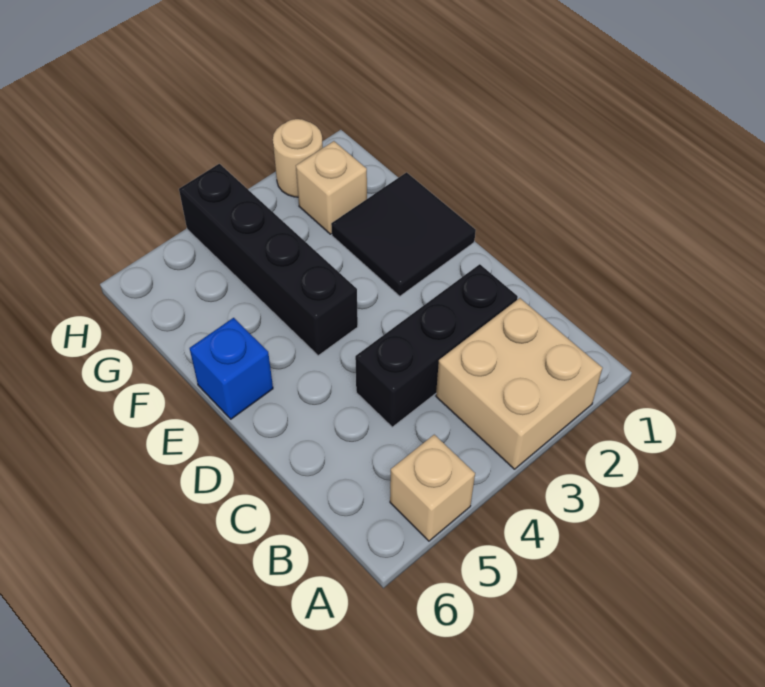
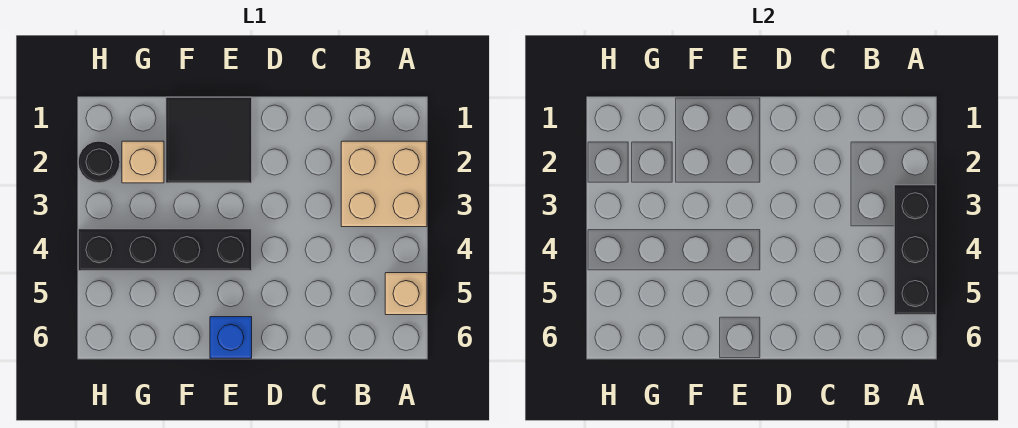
black brick C2:C4 level 1 -> black brick A3:A5 level 2
tan round brick H2 level 1 -> black round brick H2 level 1

